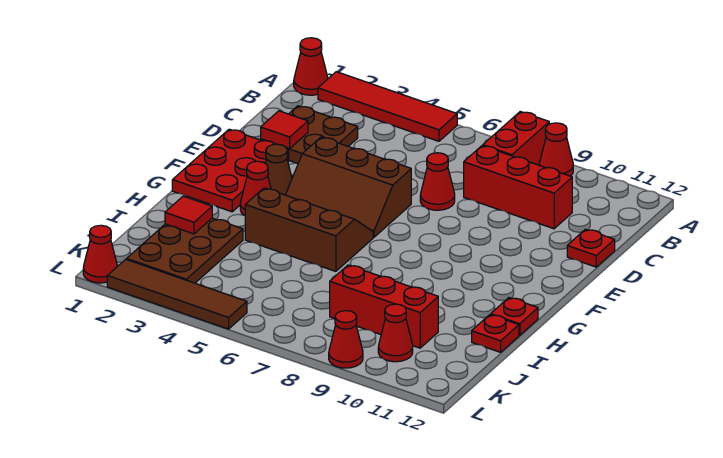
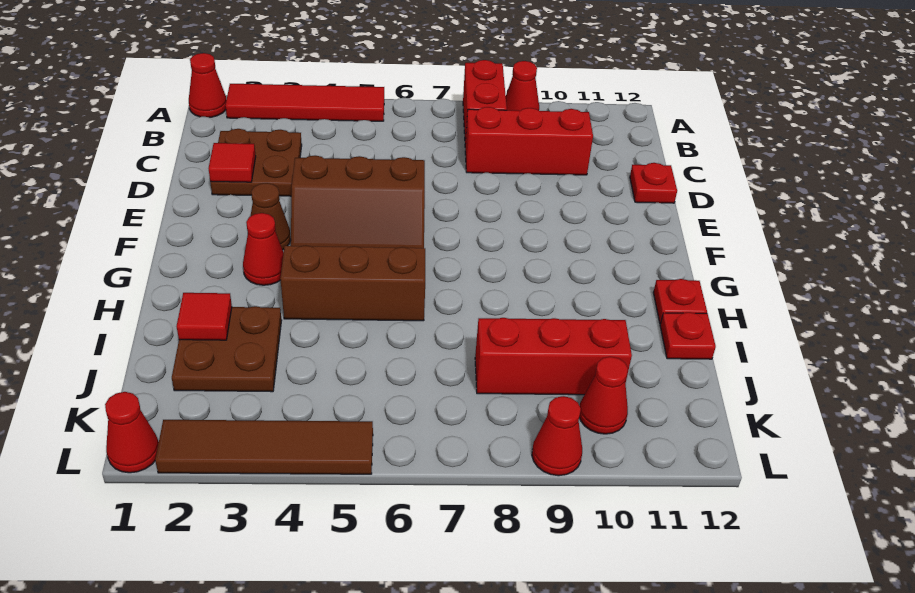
red cone D7 level 1 -> none
red plate E1:G2 level 1 -> none
brown plate I2:K3 level 1 -> brown plate I2:J3 level 1

